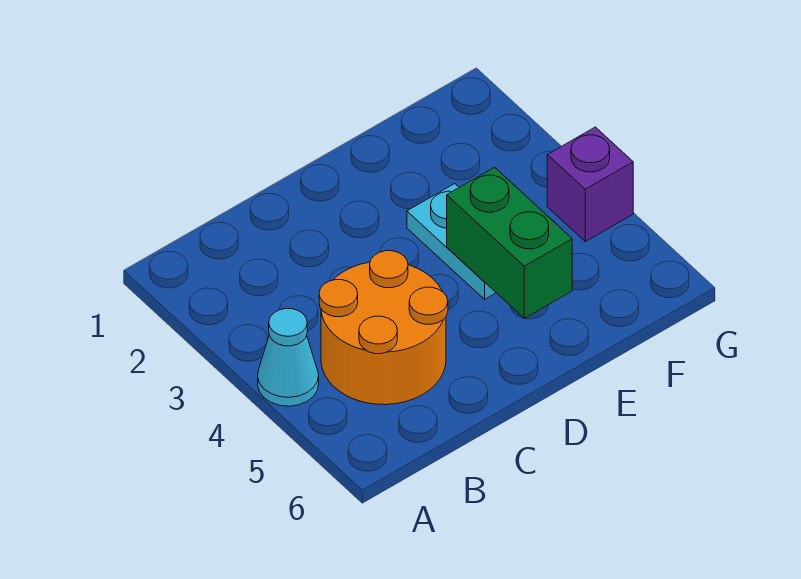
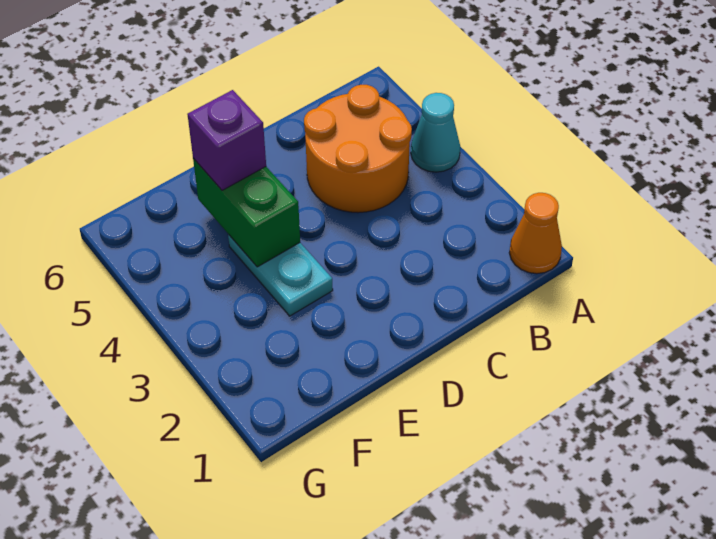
none -> orange cone A1 level 1
purple brick G4 level 1 -> purple brick E5 level 3

